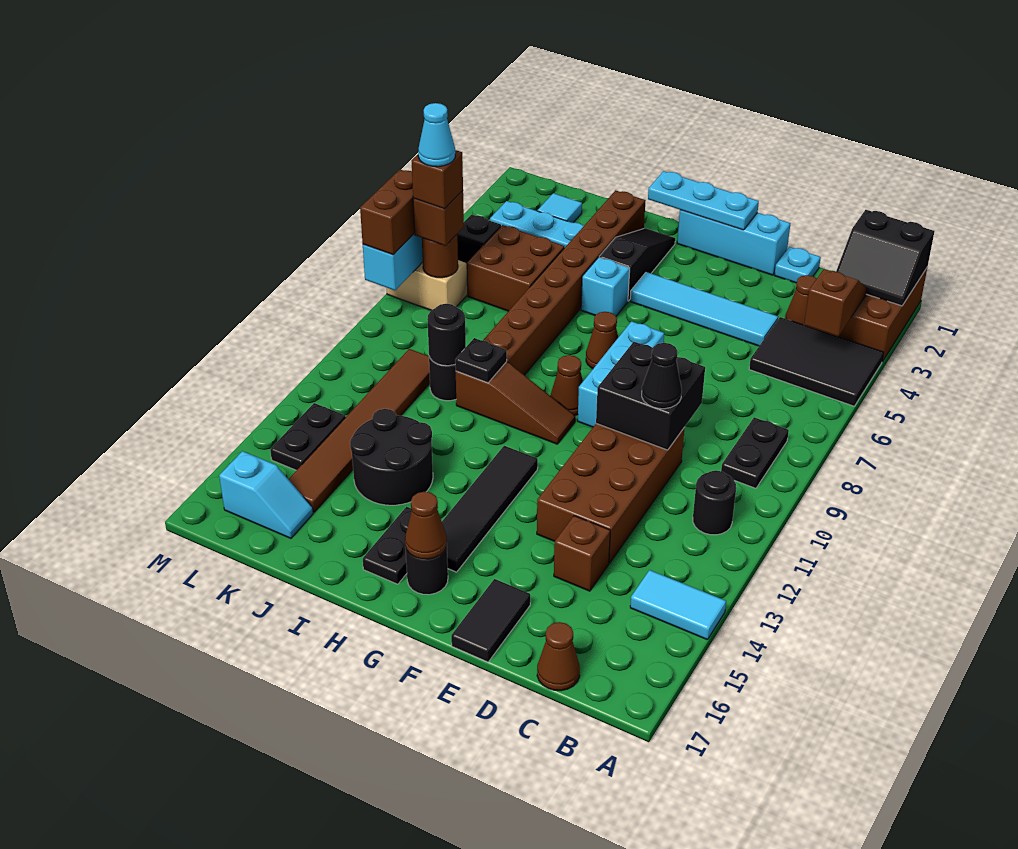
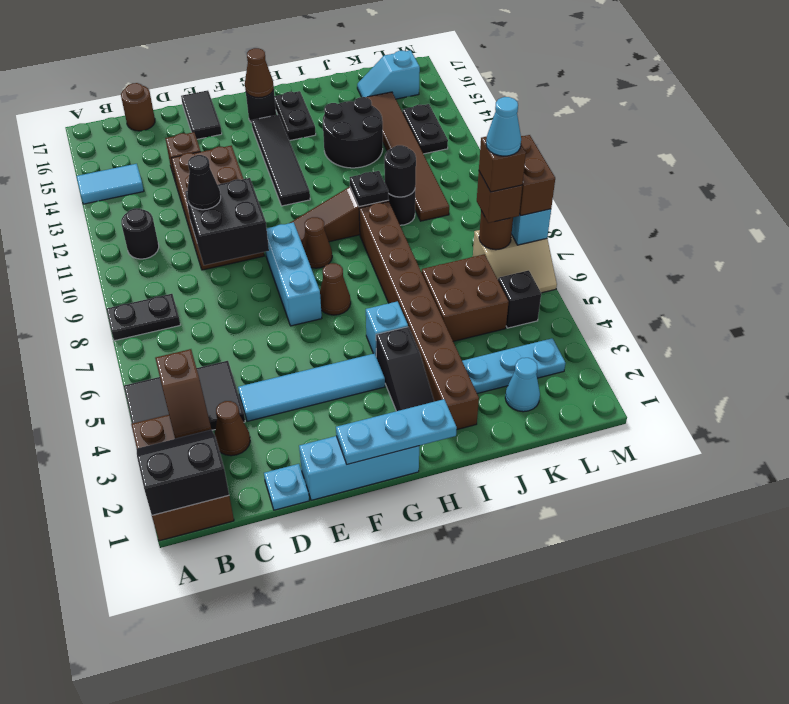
black plate B8:B9 level 1 -> black plate A8:B8 level 1
brown cone C17 level 1 -> brown round brick C17 level 1
cyan tile K2 level 1 -> cyan cone K2 level 1

